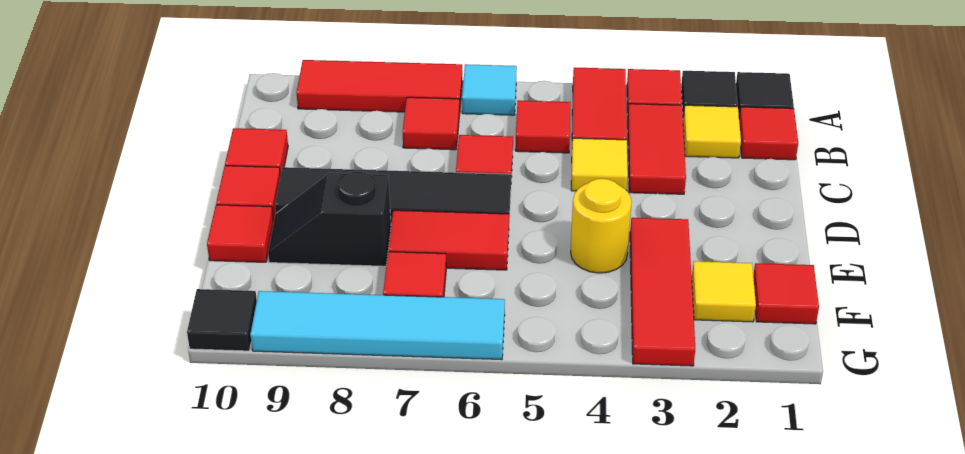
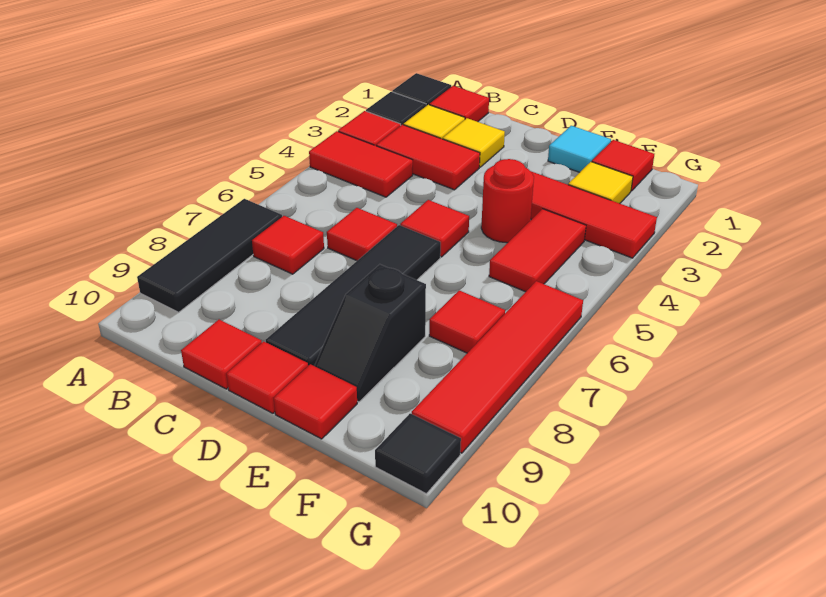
cyan tile A6 level 1 -> cyan tile E1 level 1
red tile A7:A9 level 1 -> black tile A7:A9 level 1
red tile B5 level 1 -> red tile D5 level 1
yellow tile C4 level 1 -> yellow tile C2 level 1
yellow round brick E4 level 1 -> red round brick E4 level 1
red tile E6:E7 level 1 -> red tile F4:F5 level 1
cyan tile G6:G9 level 1 -> red tile G6:G9 level 1

